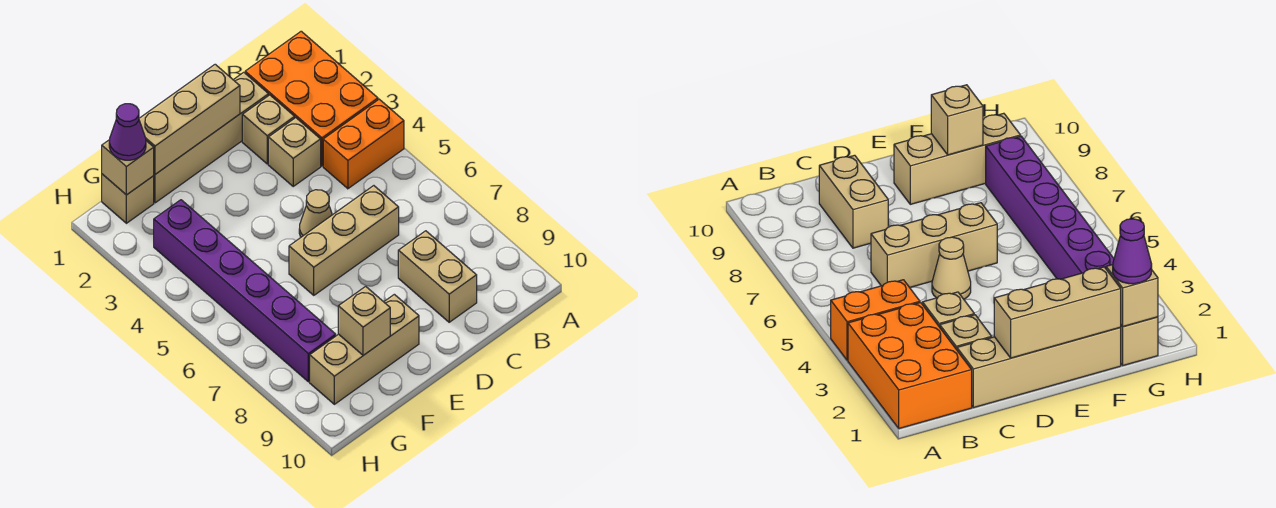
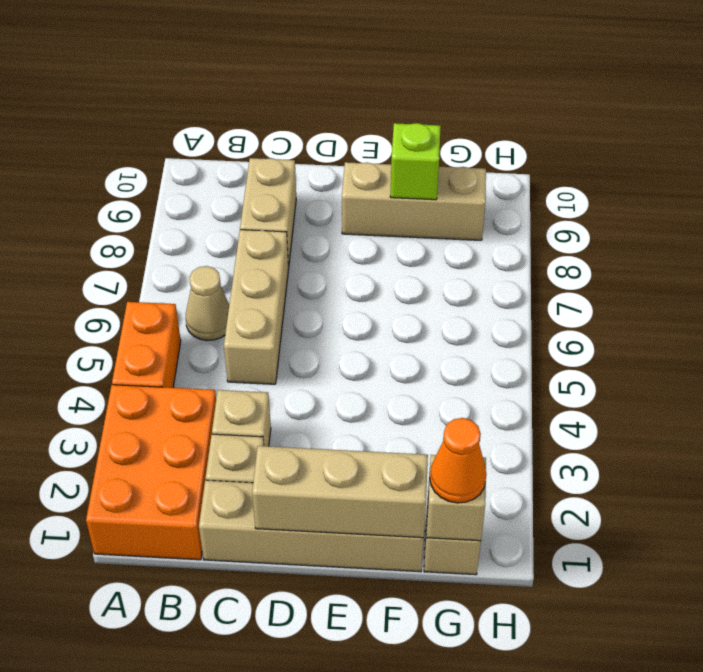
orange brick A4:B4 level 1 -> orange brick A4:A5 level 1
tan brick C6:E6 level 1 -> tan brick C5:C7 level 1
tan cone D5 level 1 -> tan cone B6 level 1
tan brick F9 level 2 -> lime brick F9 level 2
purple cone G1 level 3 -> orange cone G1 level 3
purple brick G3:G8 level 1 -> none

